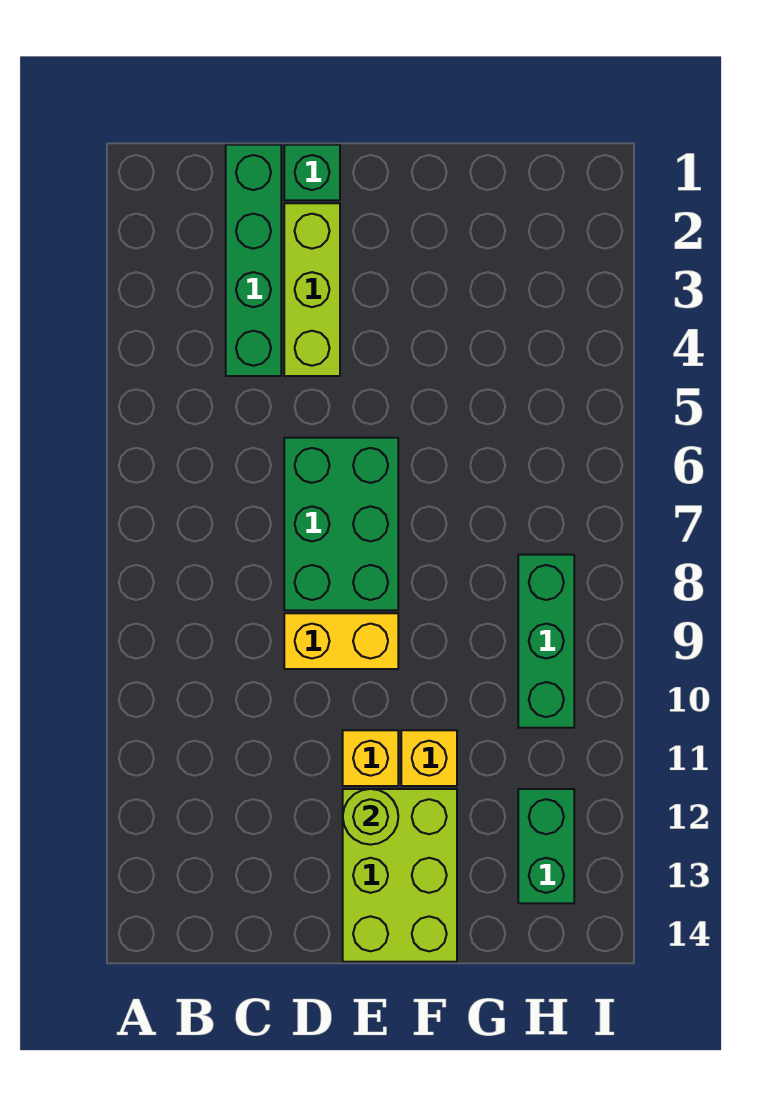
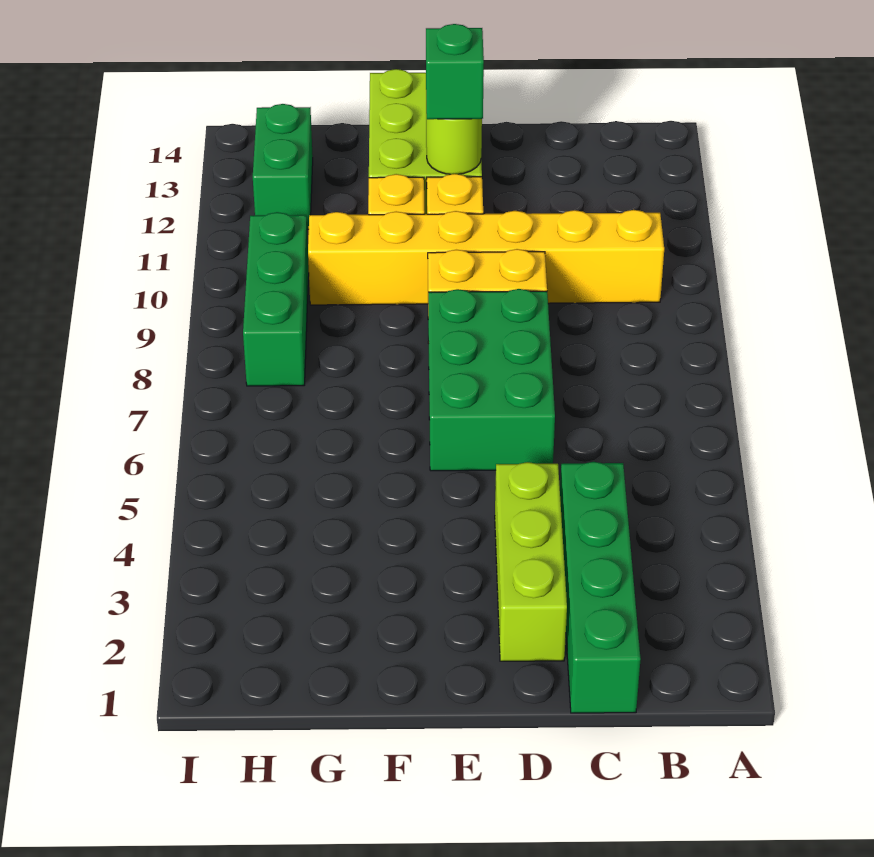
none -> yellow brick B10:G10 level 1
green brick D1 level 1 -> green brick E12 level 3

